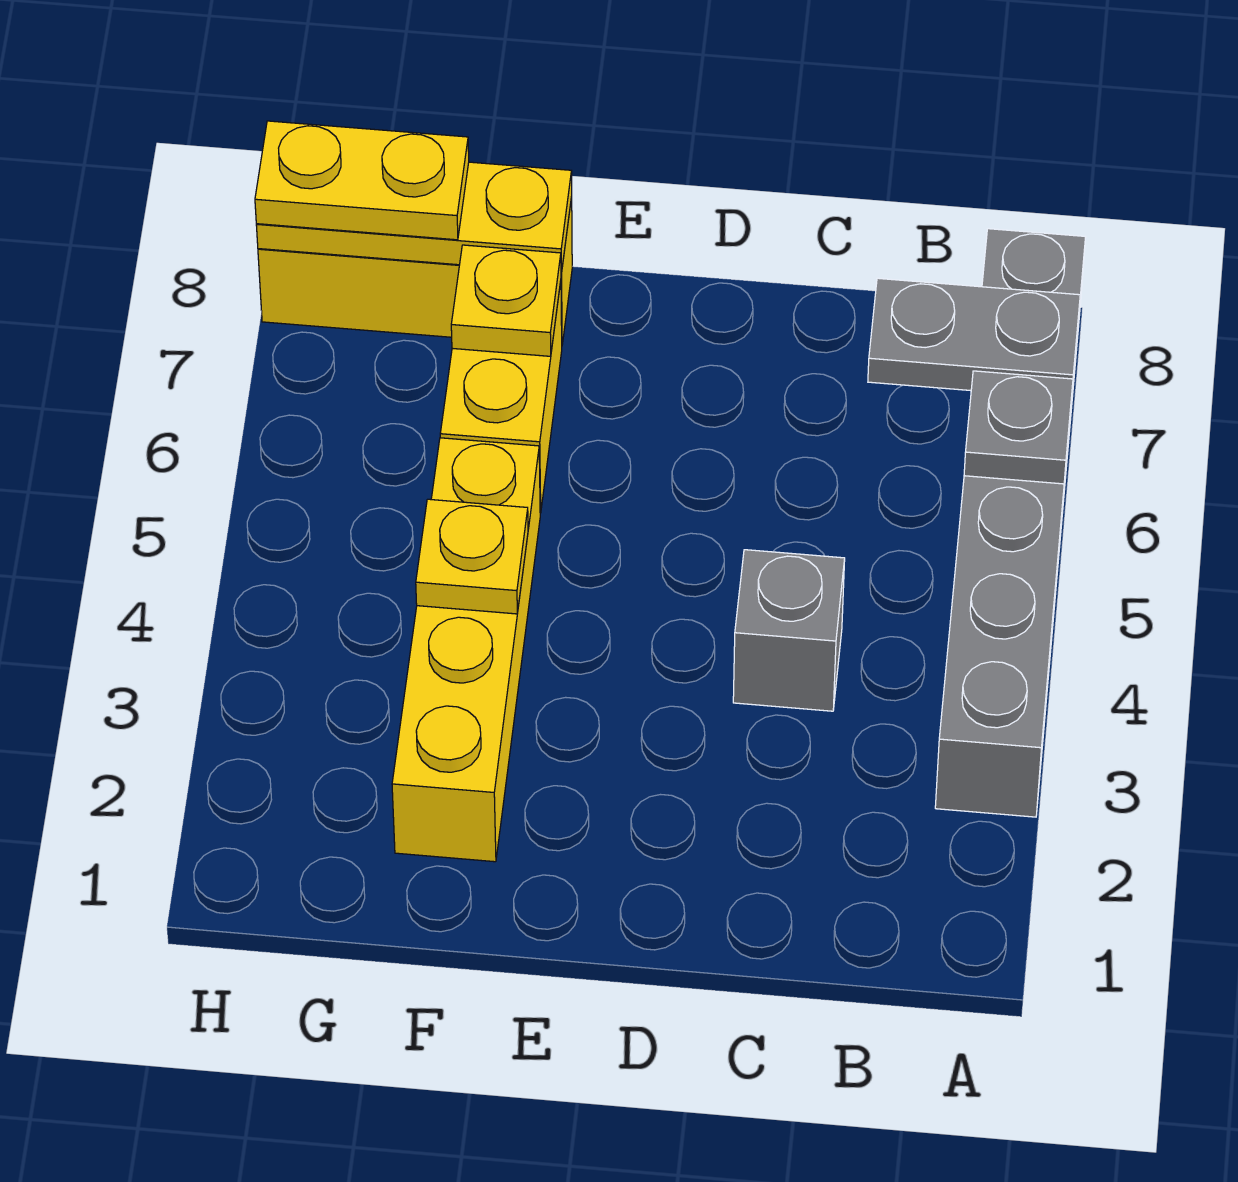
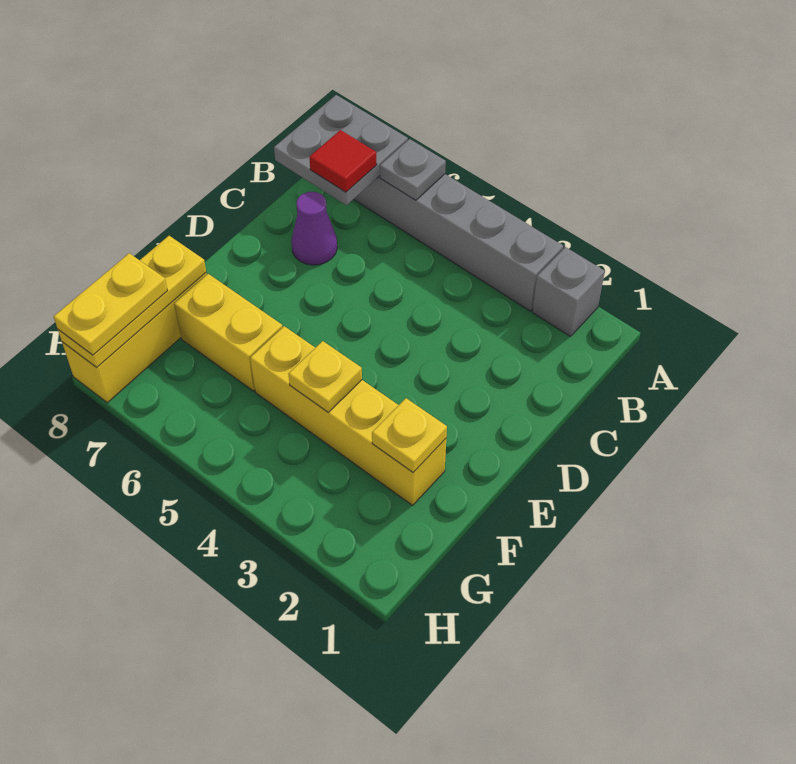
grey plate A7:B7 level 2 -> grey plate A7:B8 level 2
none -> red tile B7 level 3
grey brick C4 level 1 -> grey brick A2 level 1
none -> purple cone C7 level 1
yellow plate F7 level 2 -> yellow plate F2 level 2

